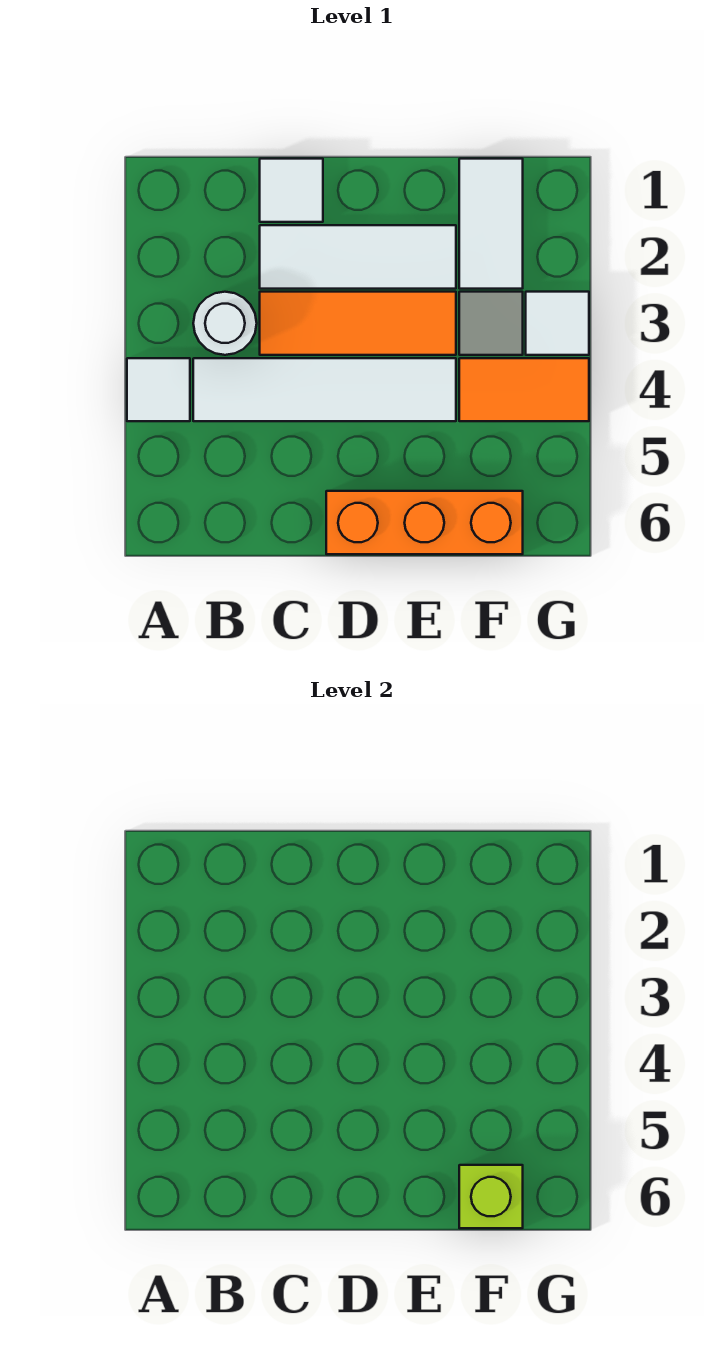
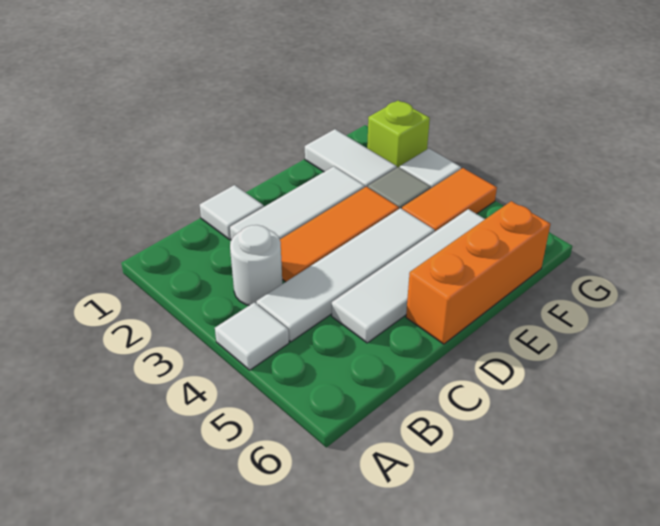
none -> white tile C5:F5 level 1
lime brick F6 level 2 -> lime brick G2 level 1

